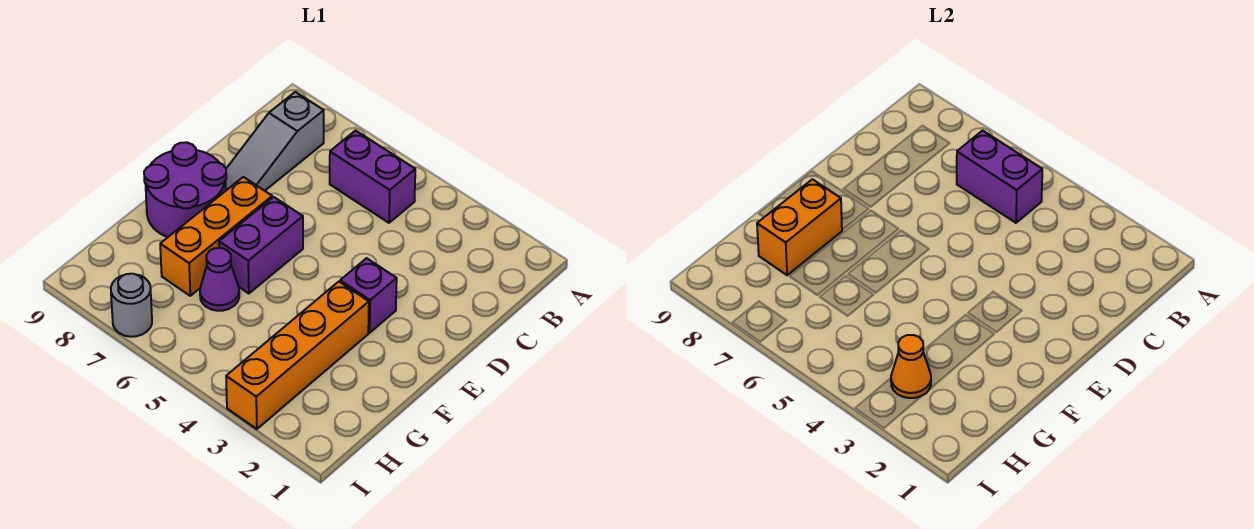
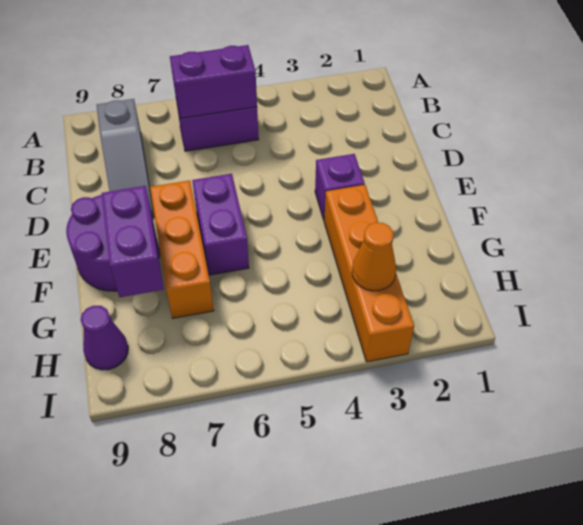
orange brick F8:G8 level 2 -> purple brick F8:G8 level 2
purple cone G6 level 1 -> purple cone H9 level 1
grey round brick I7 level 1 -> none

